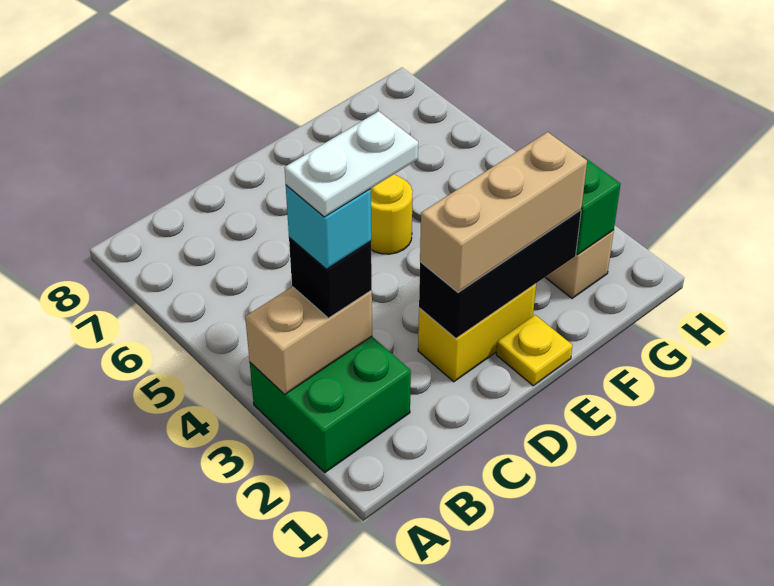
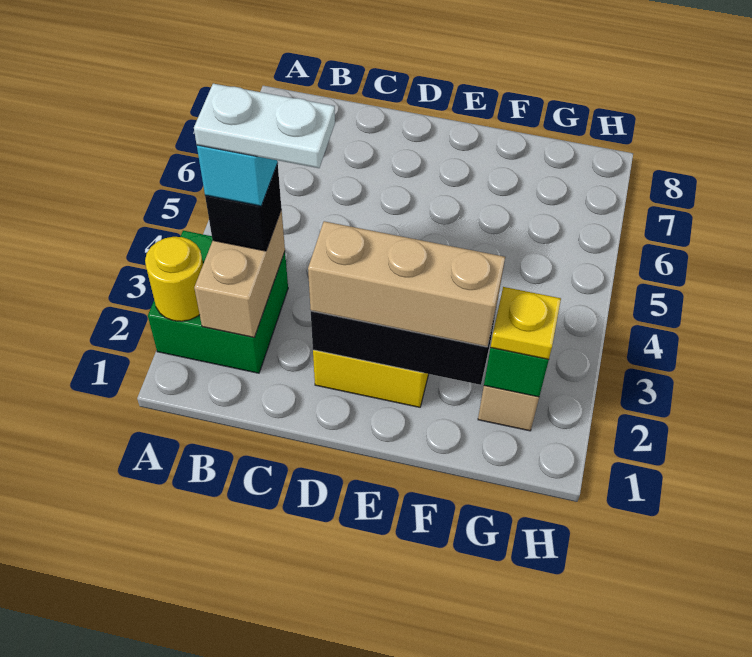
tan brick A3:B3 level 2 -> tan brick B2:B3 level 2
yellow plate E1 level 1 -> yellow plate G2 level 3
yellow round brick E5 level 1 -> yellow round brick A2 level 2

